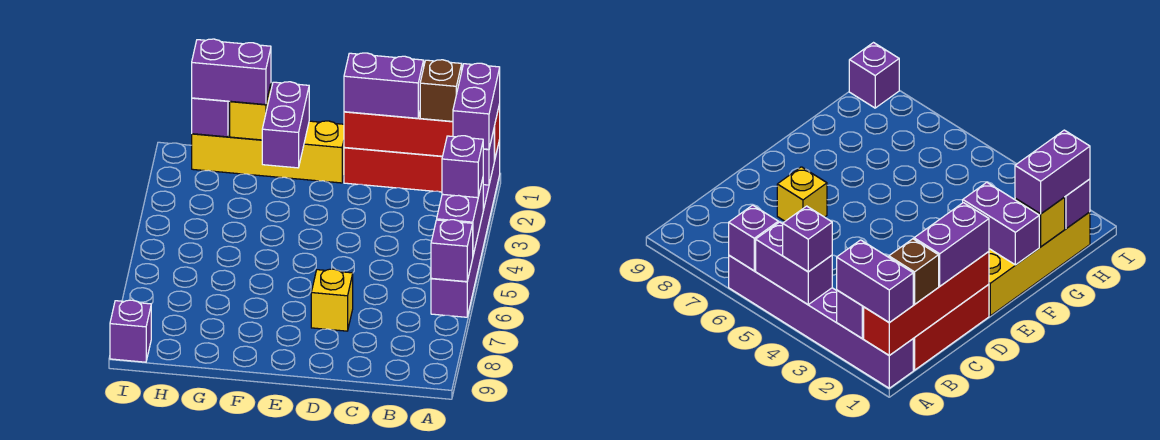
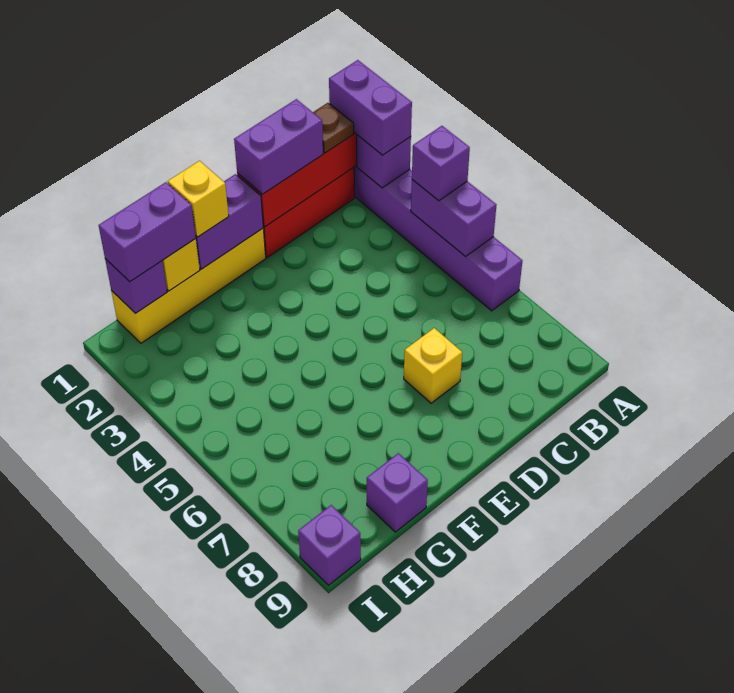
purple brick A6 level 2 -> purple brick G9 level 1
brown brick B1 level 3 -> brown plate B1 level 3
purple brick F1:F2 level 2 -> purple brick E1:F1 level 2
none -> yellow brick F1 level 3

